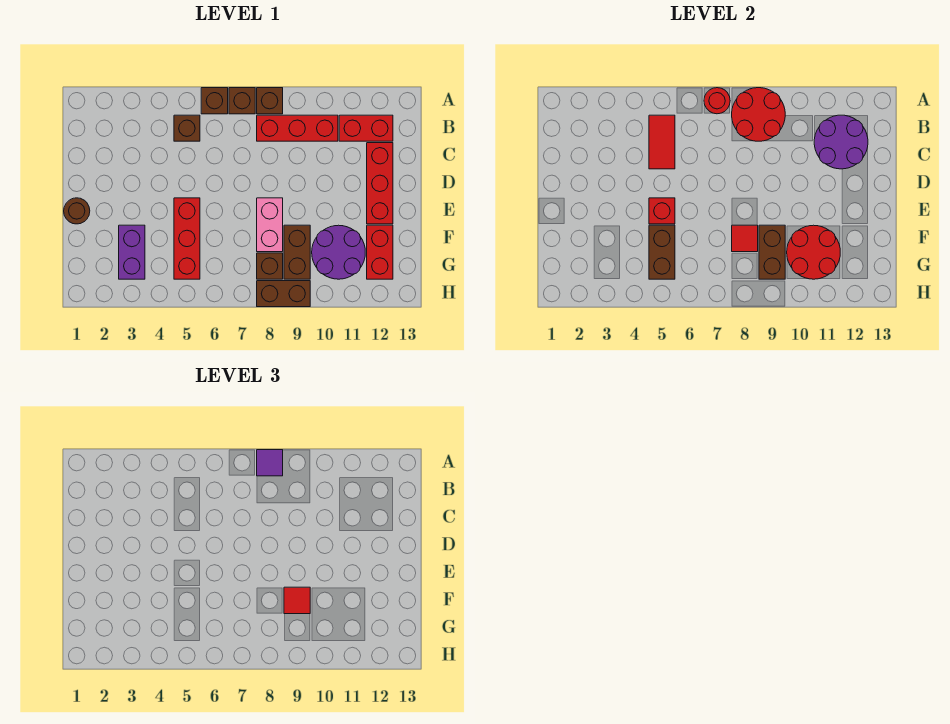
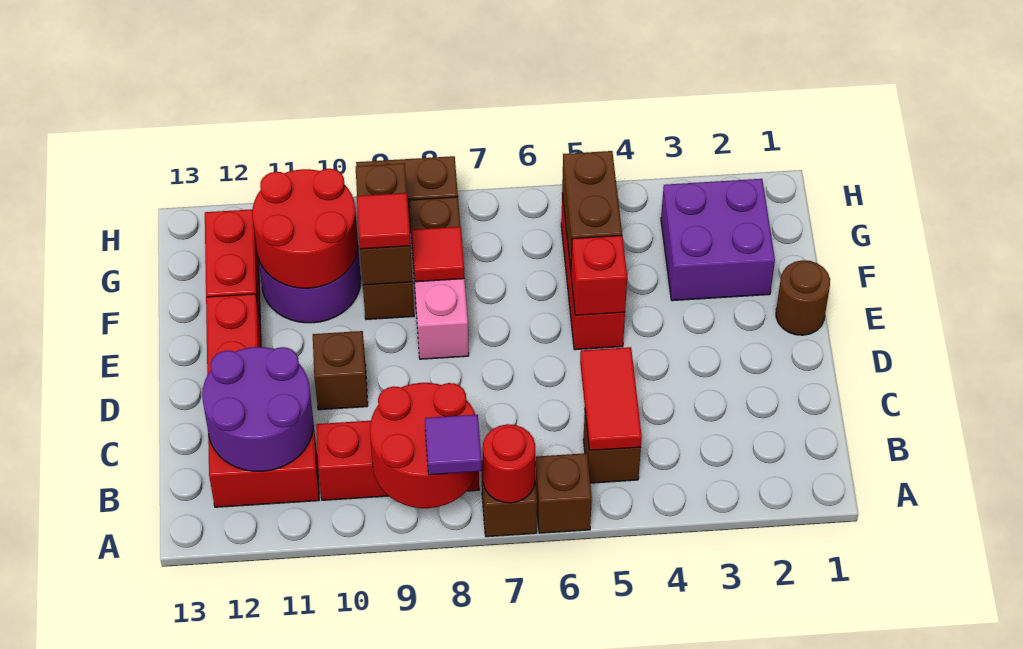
brown brick A8 level 1 -> brown brick D10 level 1
purple brick F3:G3 level 1 -> purple brick F2:G3 level 1

